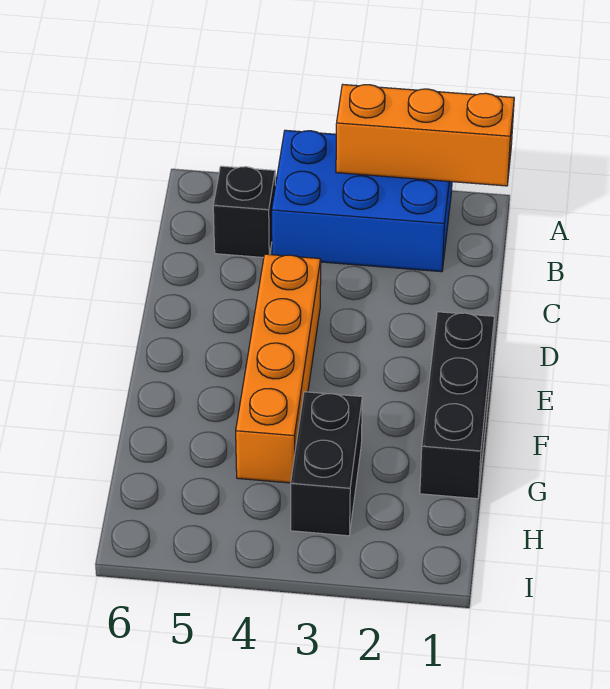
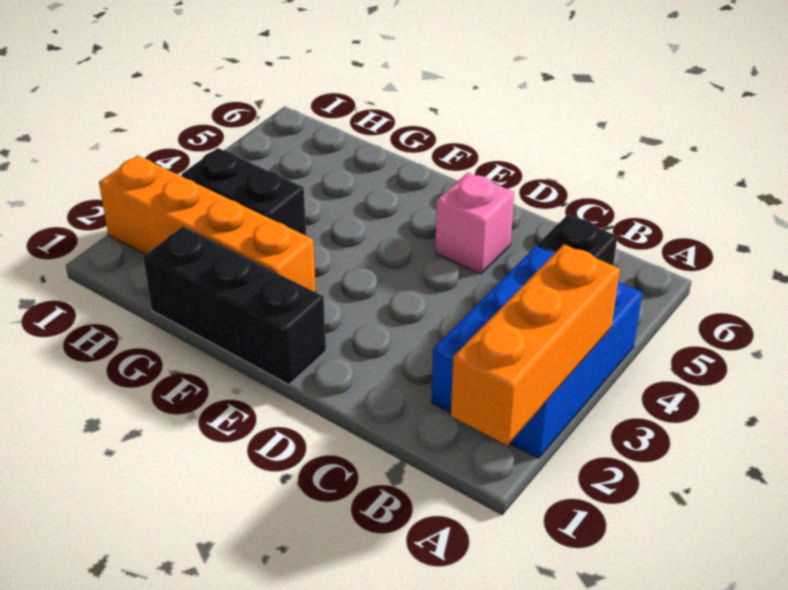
orange brick D4:G4 level 1 -> orange brick F2:I2 level 1
none -> pink brick D5 level 1

